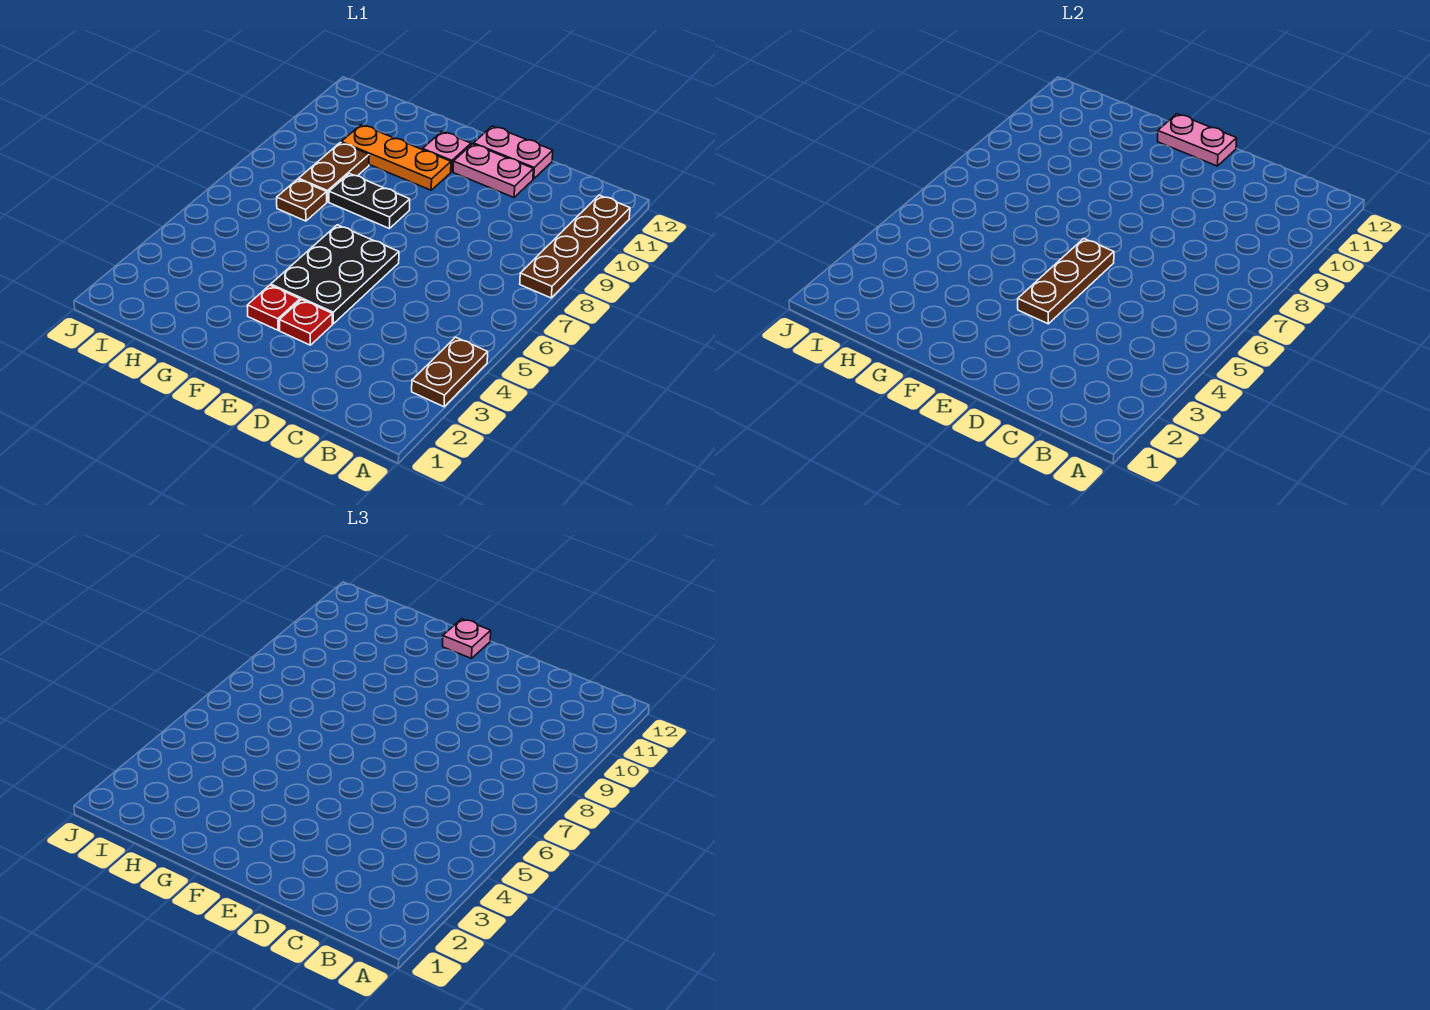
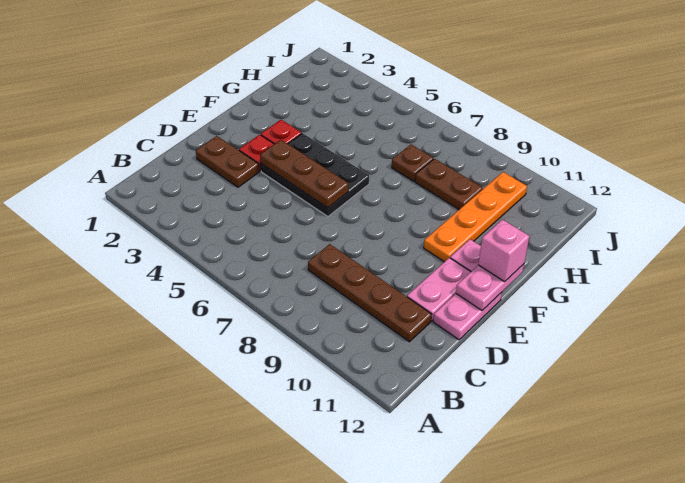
brown plate A3:A4 level 1 -> brown plate D2:D3 level 1
brown plate A8:A11 level 1 -> brown plate C8:C11 level 1
black plate F8:G8 level 1 -> none
orange plate F10:H10 level 1 -> orange plate F10:I10 level 1
pink plate F12 level 3 -> pink brick F12 level 3

